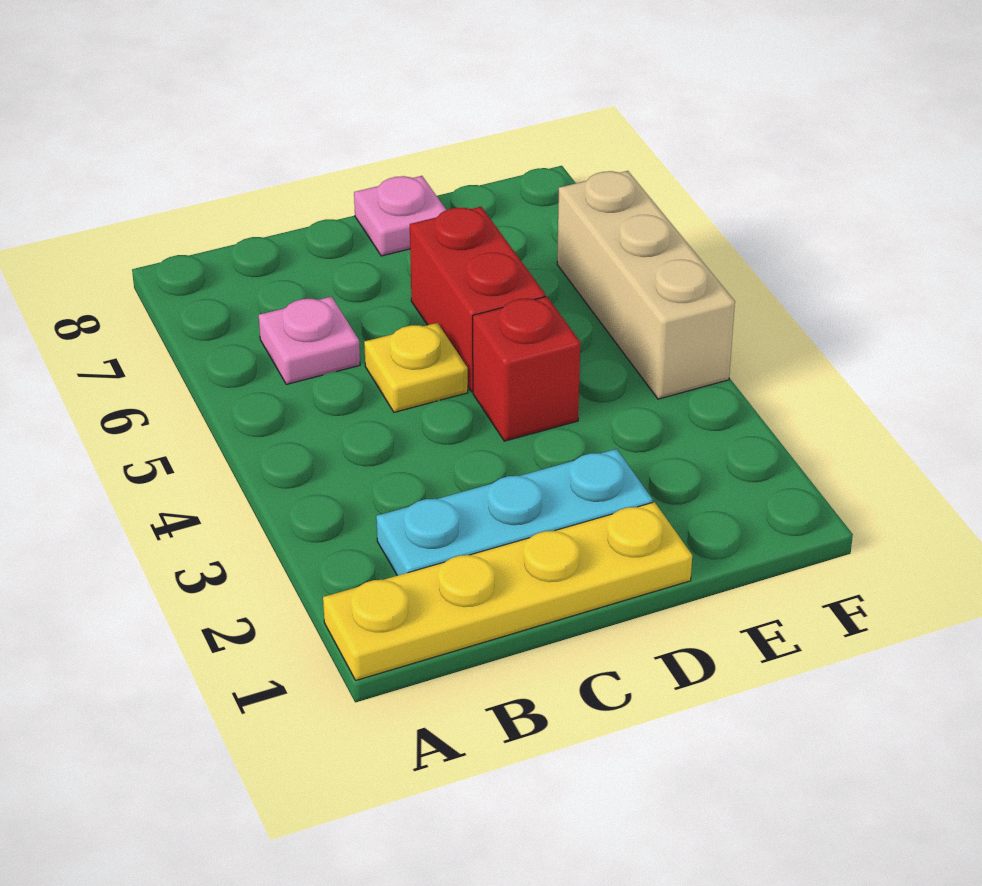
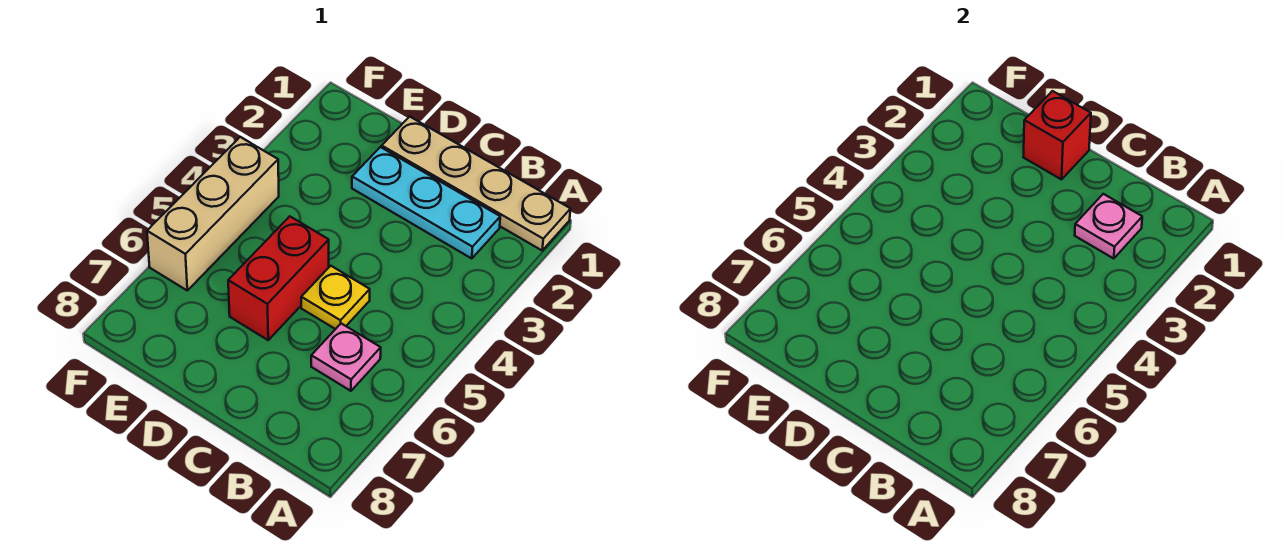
yellow plate A1:D1 level 1 -> tan plate A1:D1 level 1
red brick D4 level 1 -> red brick D1 level 2
pink plate D8 level 1 -> pink plate B2 level 2

